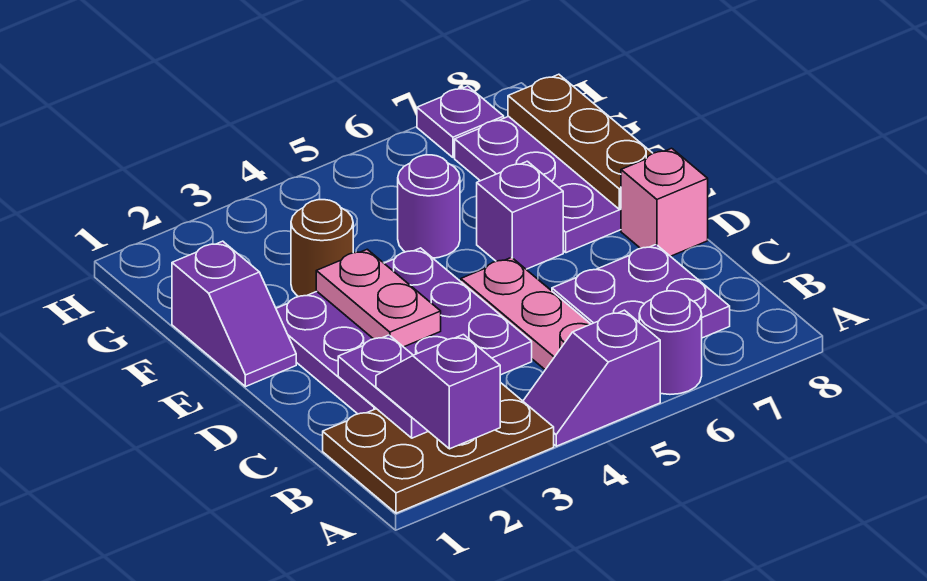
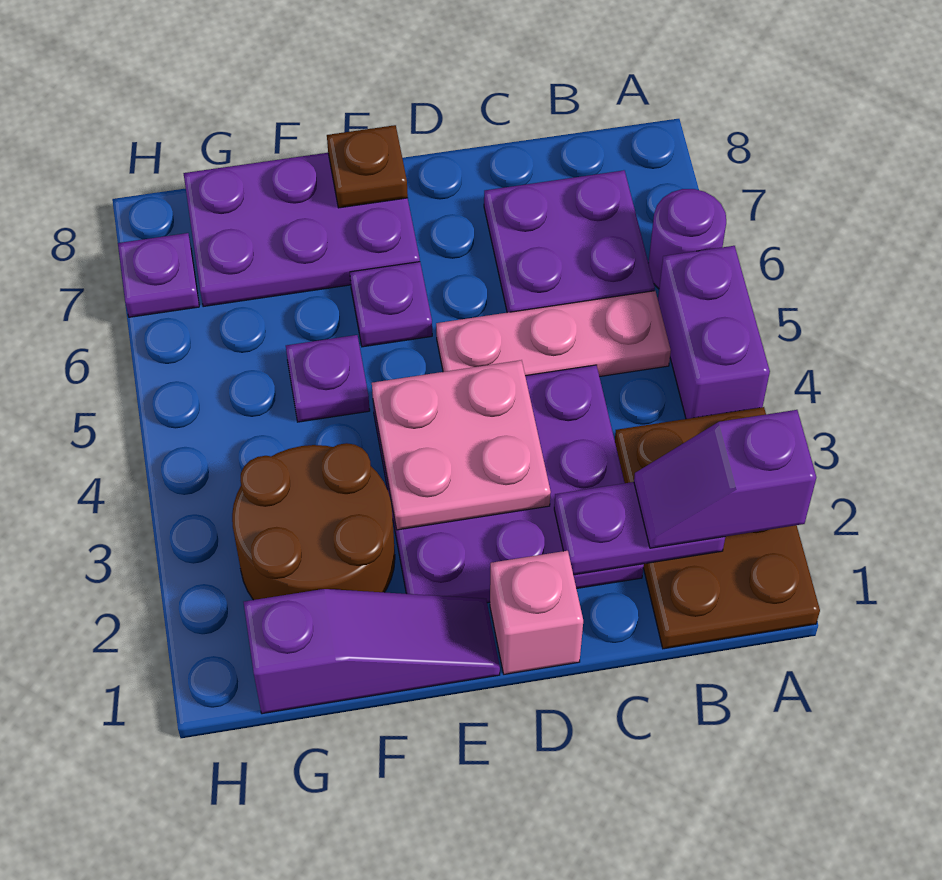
purple slope A4:A5 level 1 top 5 -> purple brick A4:A5 level 1
pink plate D3:E3 level 2 -> pink plate D3:E4 level 2
pink brick D8 level 1 -> pink brick D1 level 1
purple slope E1:F1 level 1 top F -> purple slope E1:G1 level 1 top G
purple brick E6 level 1 -> purple plate E6 level 1
brown plate E8:G8 level 2 -> brown plate E8 level 2
brown round brick F3 level 1 -> brown round brick F2:G3 level 1
purple round brick F5 level 1 -> purple plate F5 level 1

